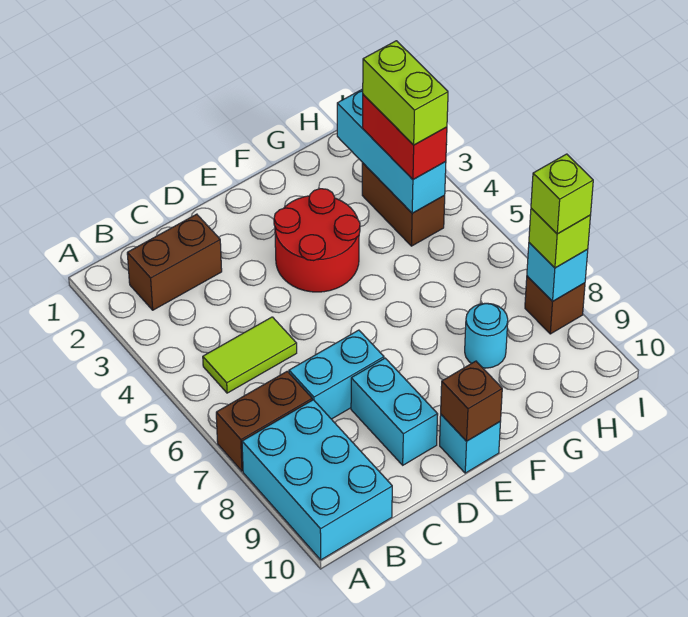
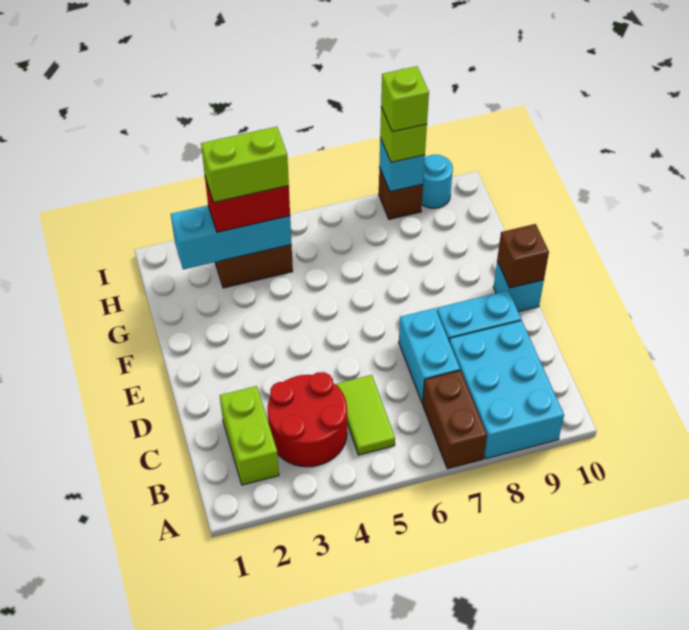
cyan brick A8:B10 level 1 -> cyan brick A8:C9 level 1
brown brick B2:C2 level 1 -> lime brick B2:C2 level 1
red round brick E3:F4 level 1 -> red round brick B3:C4 level 1
cyan round brick G8 level 1 -> cyan round brick I9 level 1

